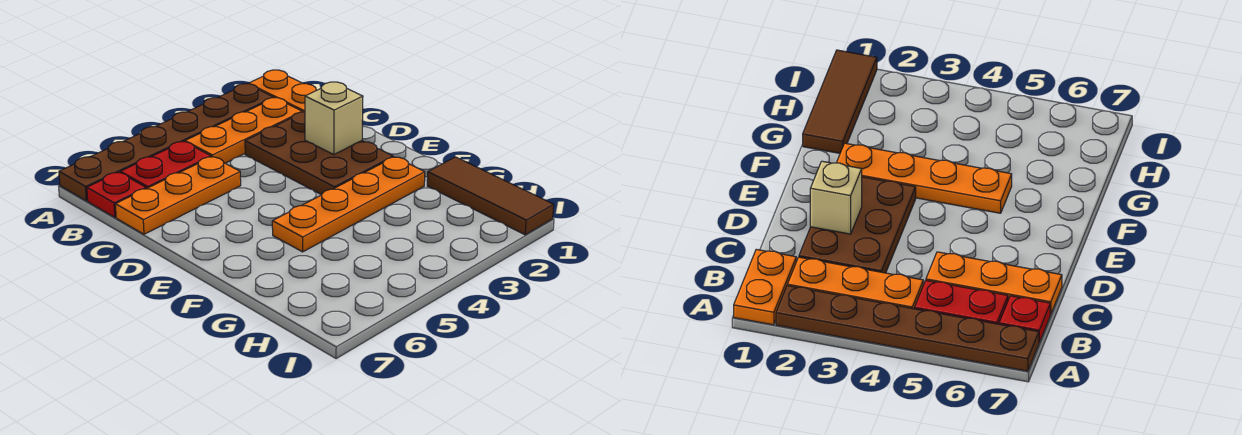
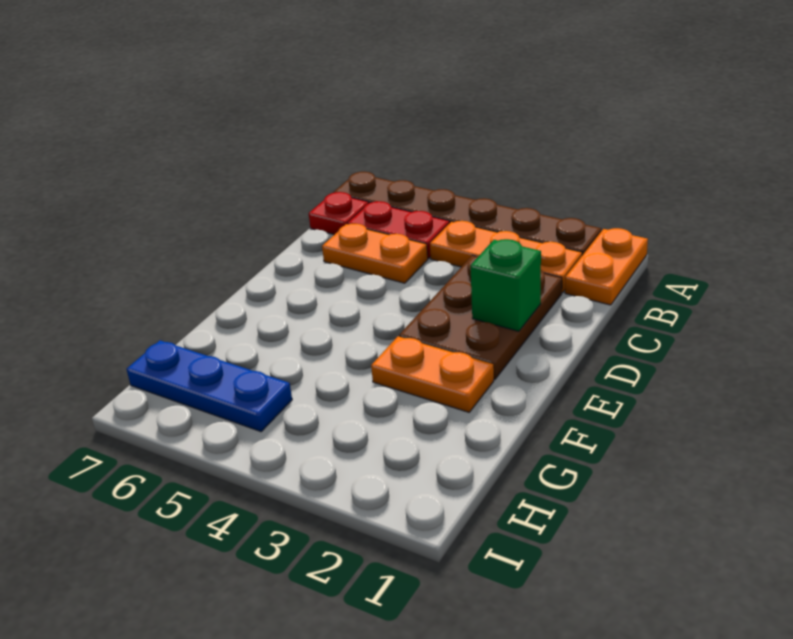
orange plate C5:C7 level 1 -> orange plate C5:C6 level 1
tan brick D2 level 2 -> green brick D2 level 2
orange plate F2:F5 level 1 -> orange plate F2:F3 level 1
brown tile G1:I1 level 1 -> none
none -> blue plate H5:H7 level 1

